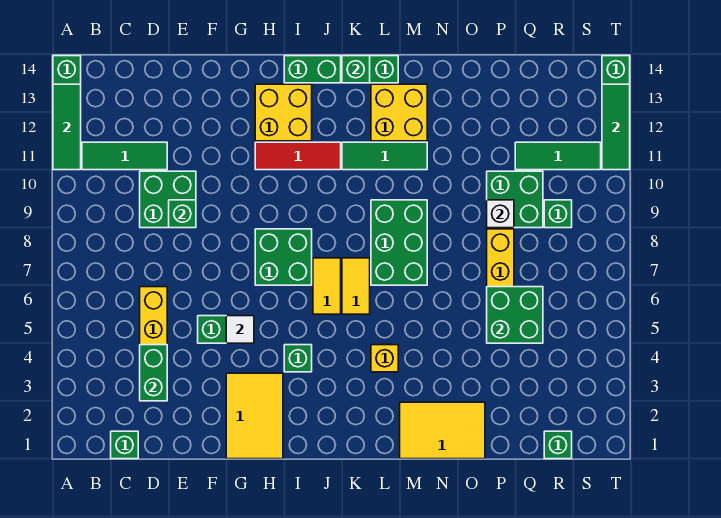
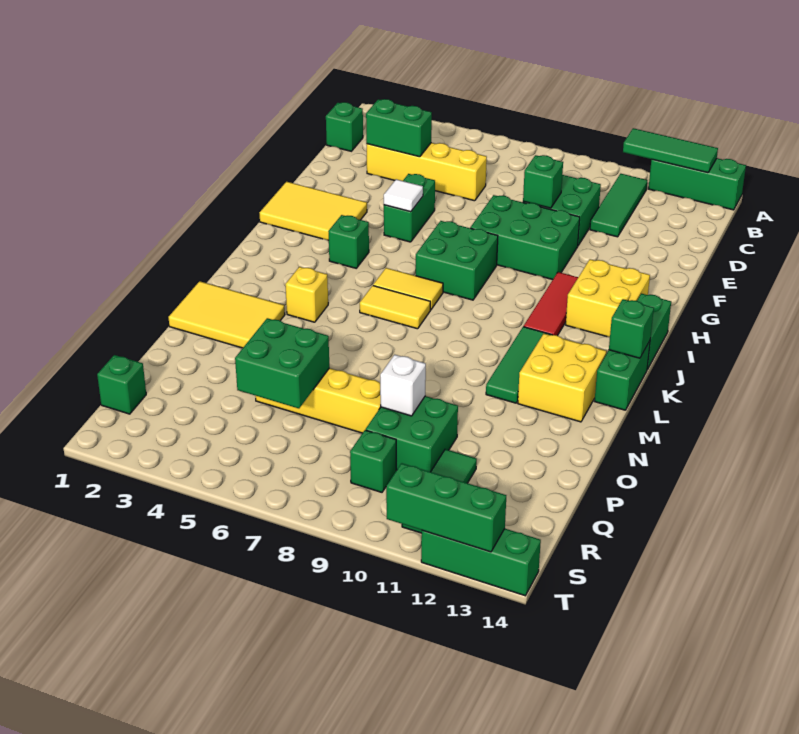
green brick L7:M9 level 1 -> green brick F8:G10 level 1
yellow tile M1:O2 level 1 -> yellow tile M1:N3 level 1
green tile T11:T13 level 2 -> green brick T11:T13 level 2

